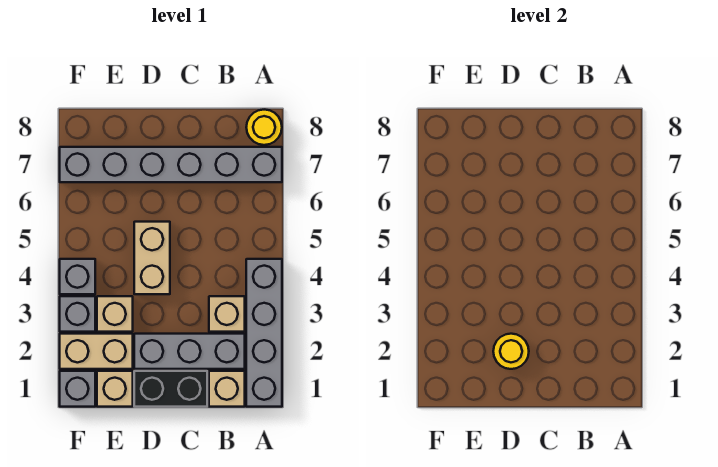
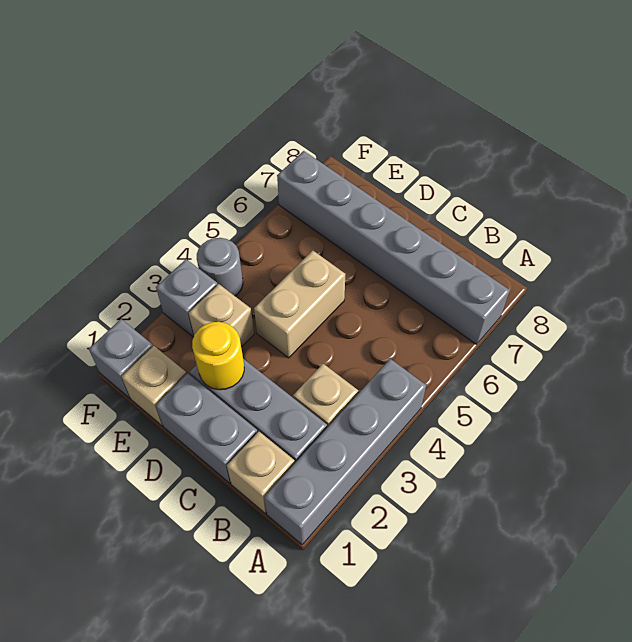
yellow round brick A8 level 1 -> none
black brick C1:D1 level 1 -> grey brick C1:D1 level 1
tan brick E2:F2 level 1 -> none
grey brick F4 level 1 -> grey round brick F4 level 1

